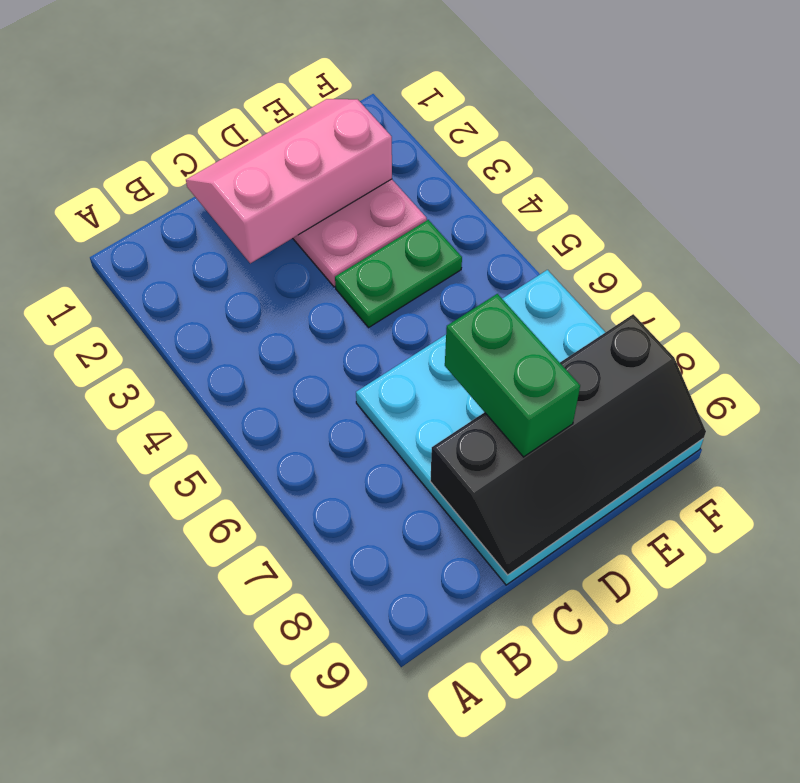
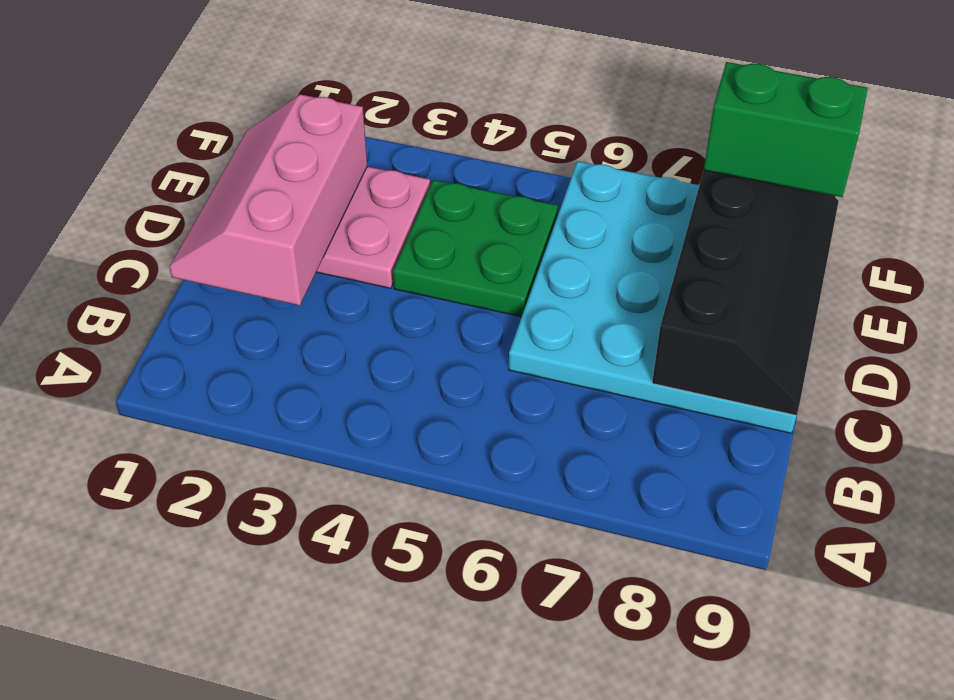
green plate D4:E4 level 1 -> green plate D4:E5 level 1
green brick D7:D8 level 3 -> green brick F8:F9 level 3

